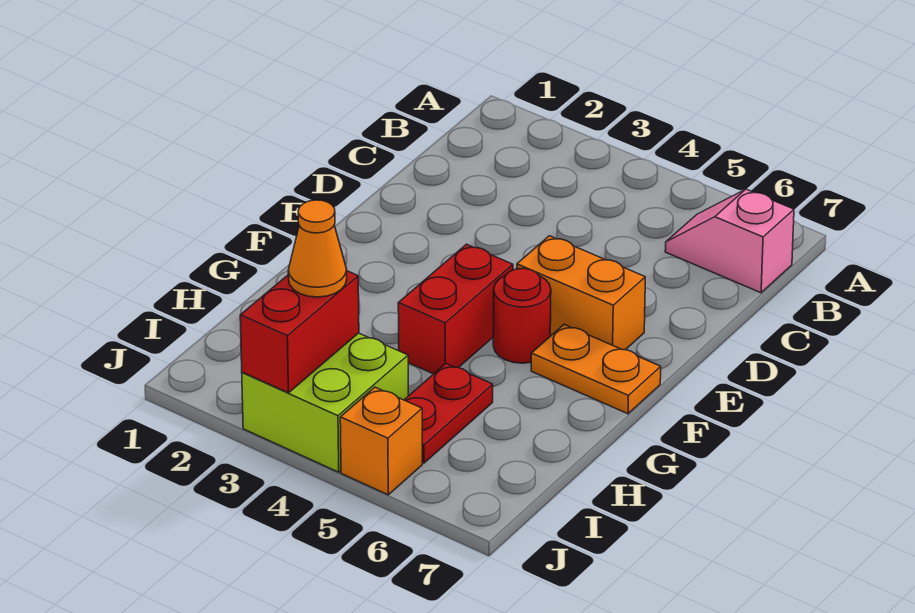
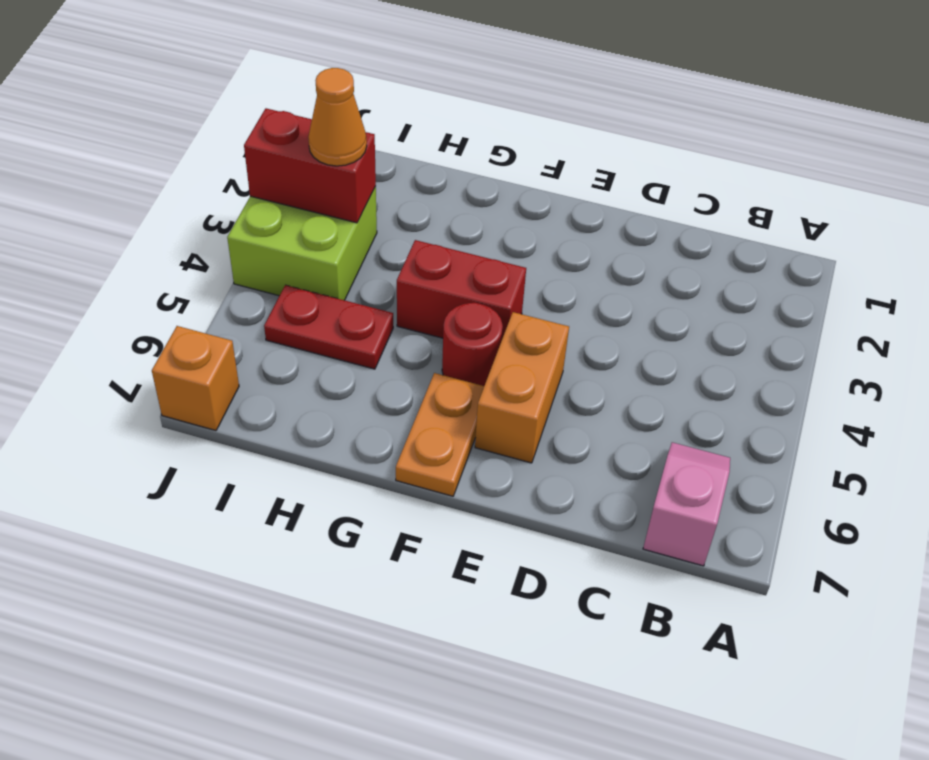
orange brick J5 level 1 -> orange brick J7 level 1

